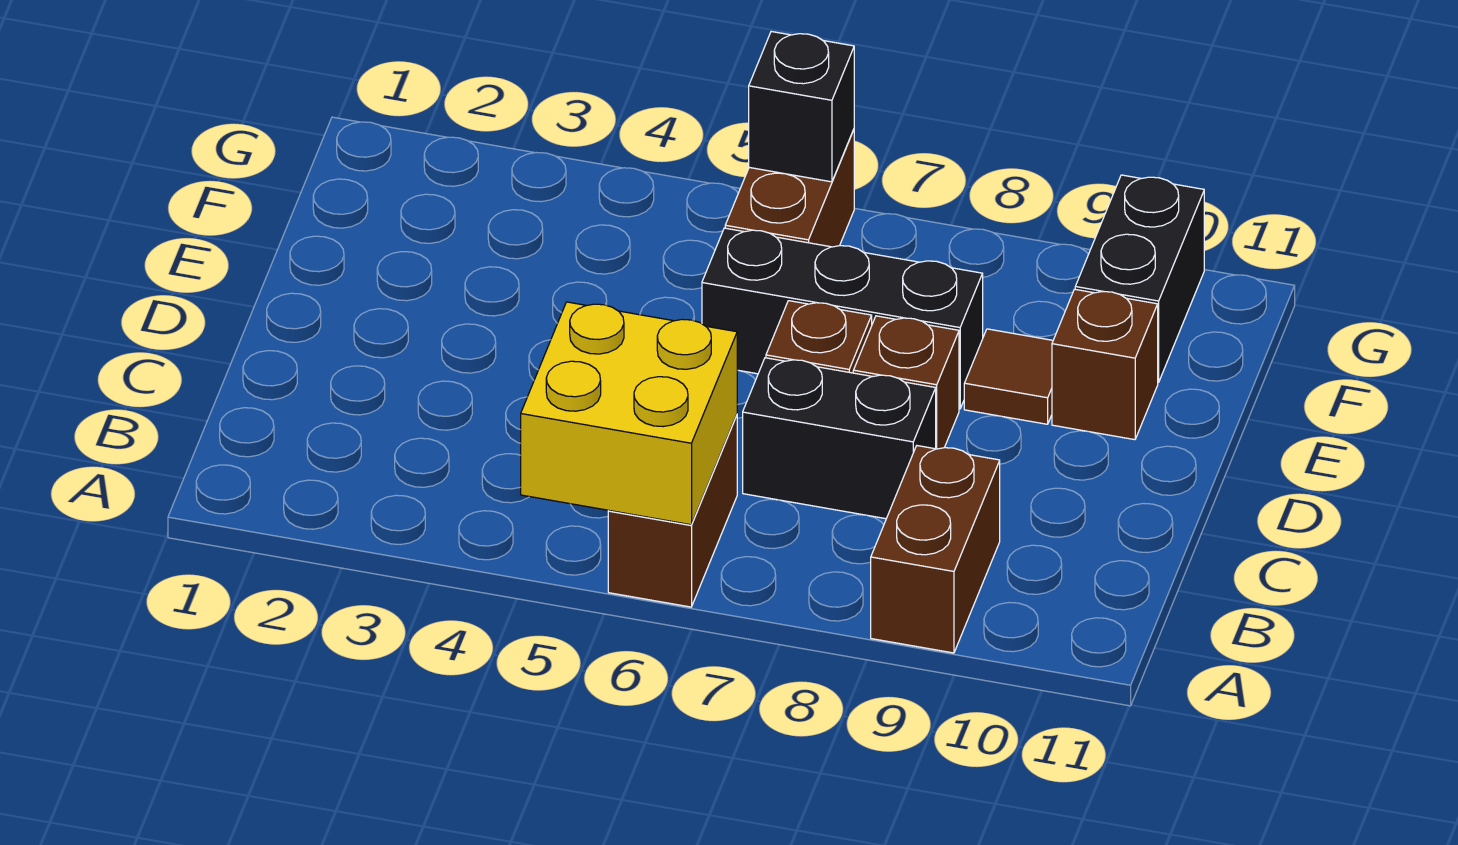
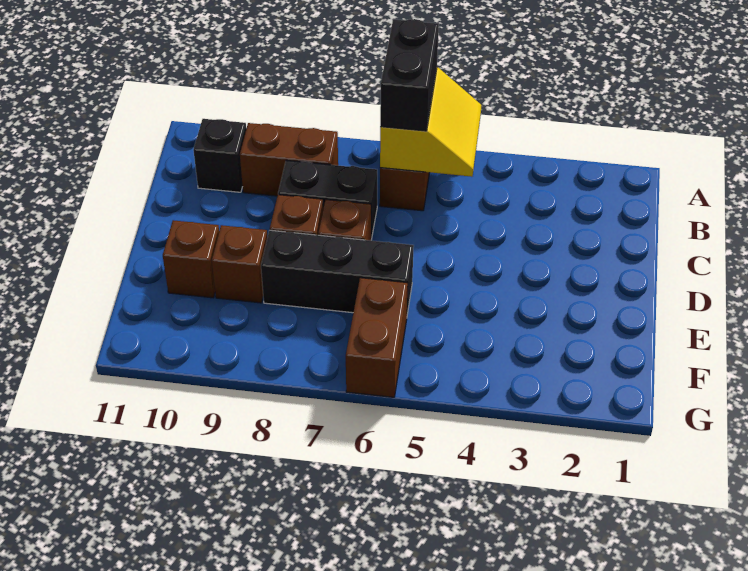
yellow brick A5:B6 level 2 -> yellow slope A5:B6 level 2 top 6
brown brick A9:B9 level 1 -> brown brick B8:B9 level 1
brown tile E9 level 1 -> brown brick E9 level 1
black brick F10:G10 level 1 -> black brick A6:B6 level 3
black brick G6 level 2 -> black brick B10 level 1

